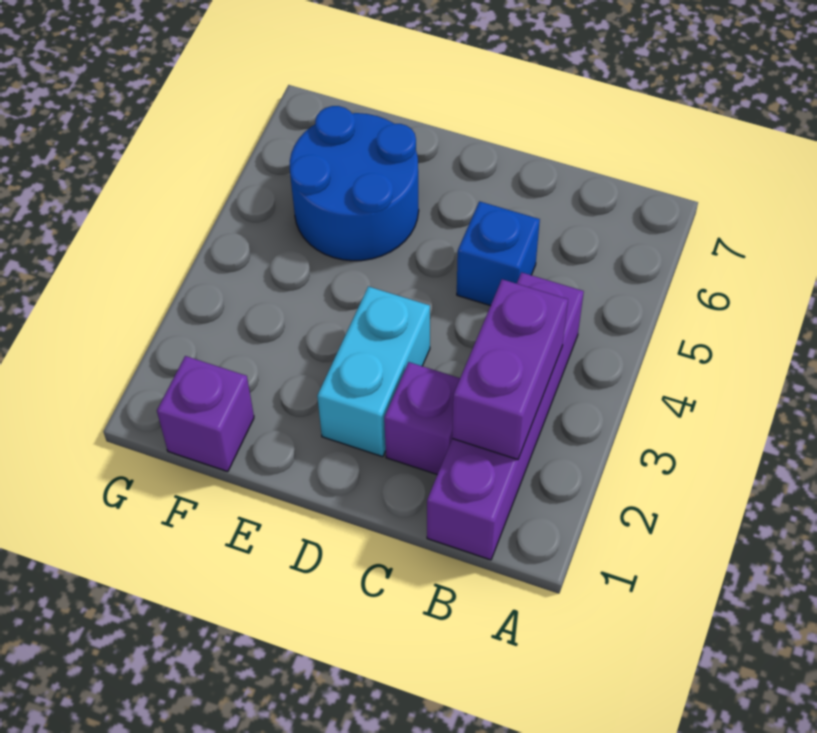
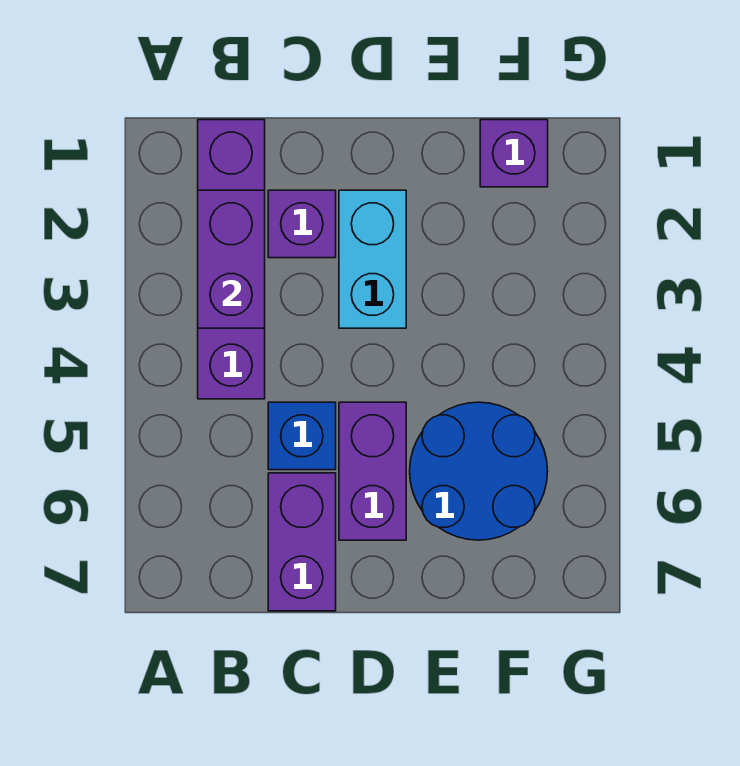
none -> purple brick C6:C7 level 1
none -> purple brick D5:D6 level 1

